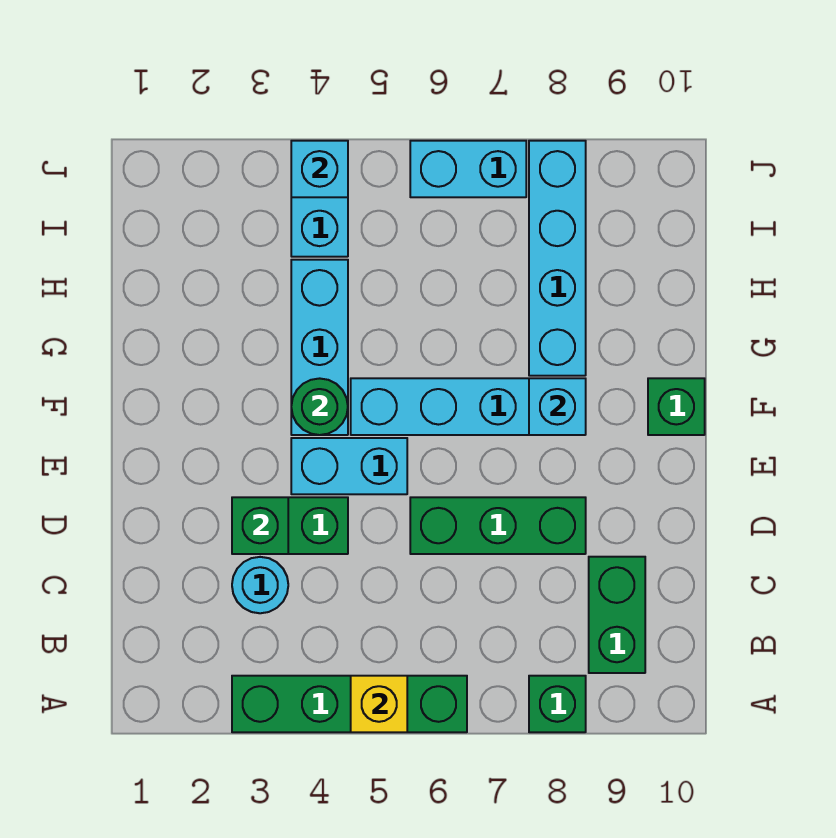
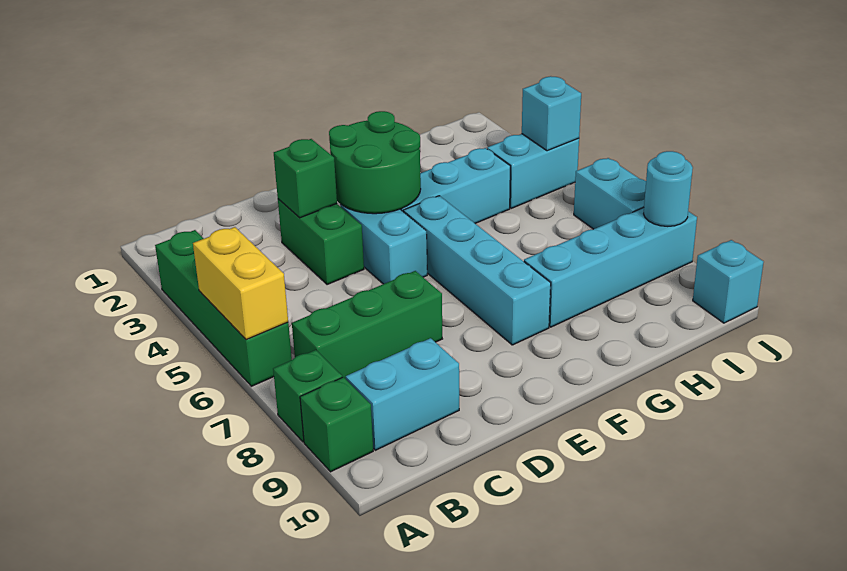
yellow brick A5 level 2 -> yellow brick A5:A6 level 2
green brick B9:C9 level 1 -> cyan brick B9:C9 level 1
cyan round brick C3 level 1 -> cyan round brick J8 level 2
green brick D6:D8 level 1 -> green brick B7:D7 level 1
green round brick F4 level 2 -> green round brick E3:F4 level 2
cyan brick F8 level 2 -> cyan brick J10 level 1
green brick F10 level 1 -> green brick A9 level 1

